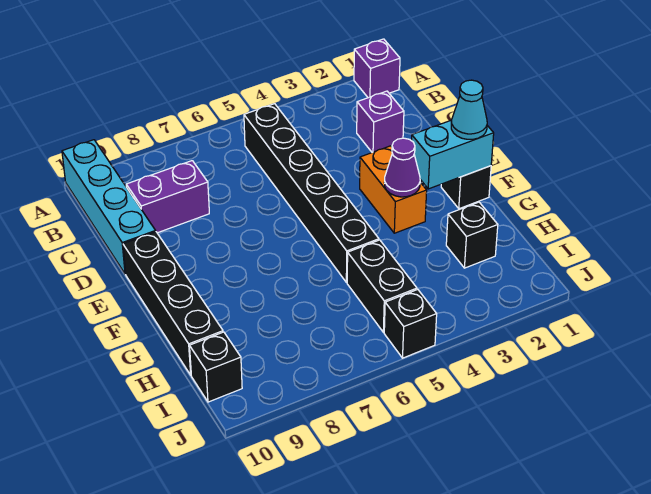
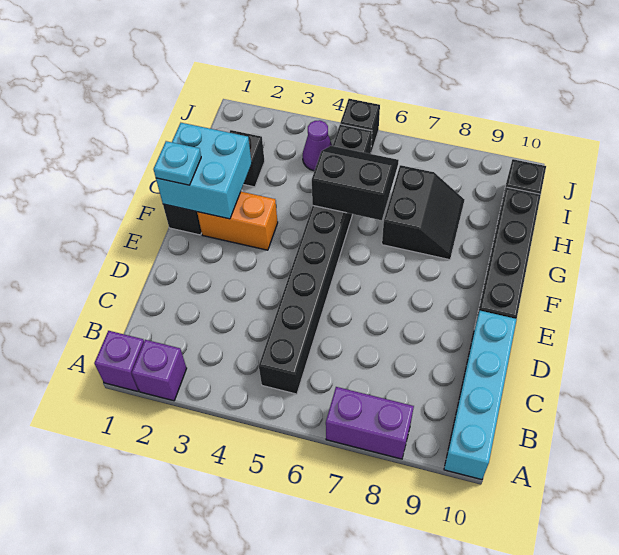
purple brick C2 level 1 -> purple brick A2 level 1
purple brick C8:C9 level 1 -> purple brick A7:A8 level 1
orange brick E3:F3 level 1 -> orange brick F2:F3 level 1
cyan brick F1:F2 level 2 -> cyan brick F1:G2 level 2
cyan cone F1 level 3 -> cyan plate F1 level 3
purple cone F3 level 2 -> purple cone I4 level 1
none -> black slope G5:H6 level 2 top G
none -> black slope G7:H8 level 1 top 7

